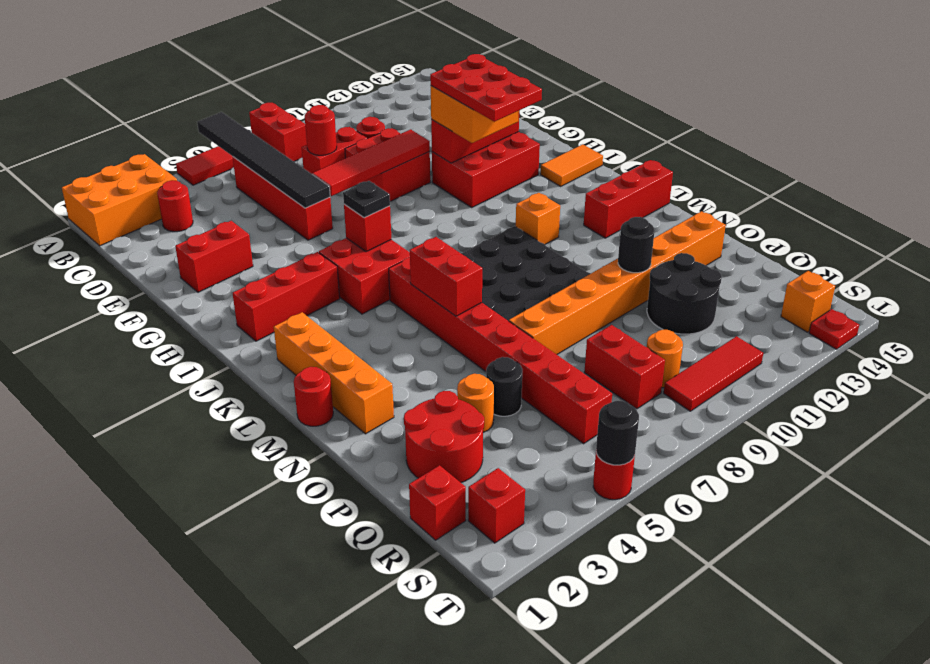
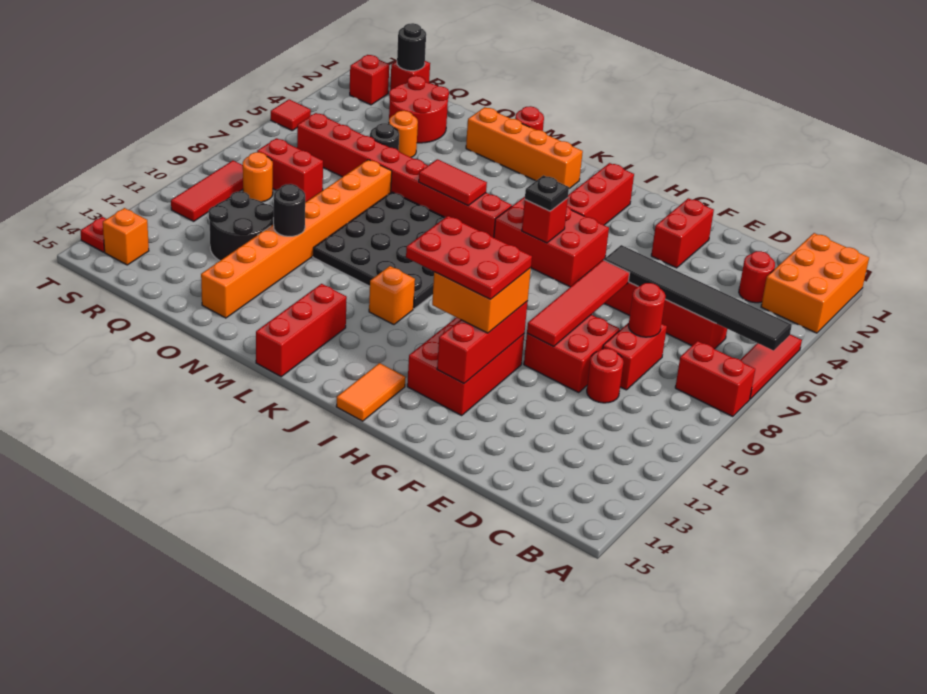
red brick I5:J6 level 1 -> red brick H5:J6 level 1
red brick L6:M6 level 2 -> red tile L6:M6 level 2
red round brick T5 level 1 -> red tile T5 level 1
black round brick T5 level 2 -> black round brick R1 level 2

